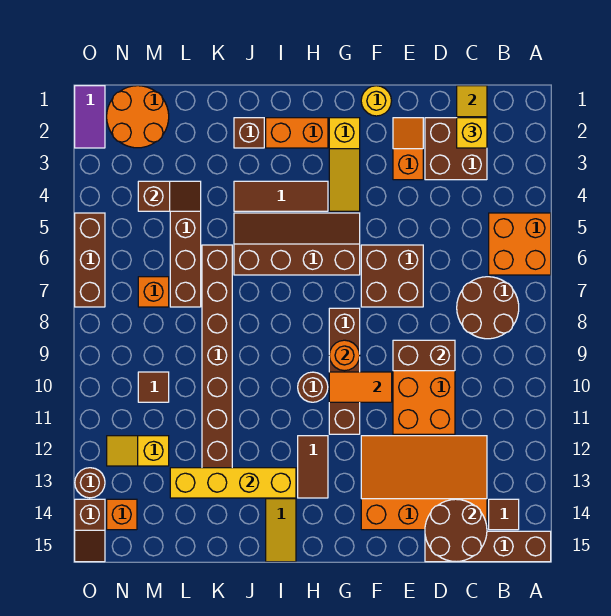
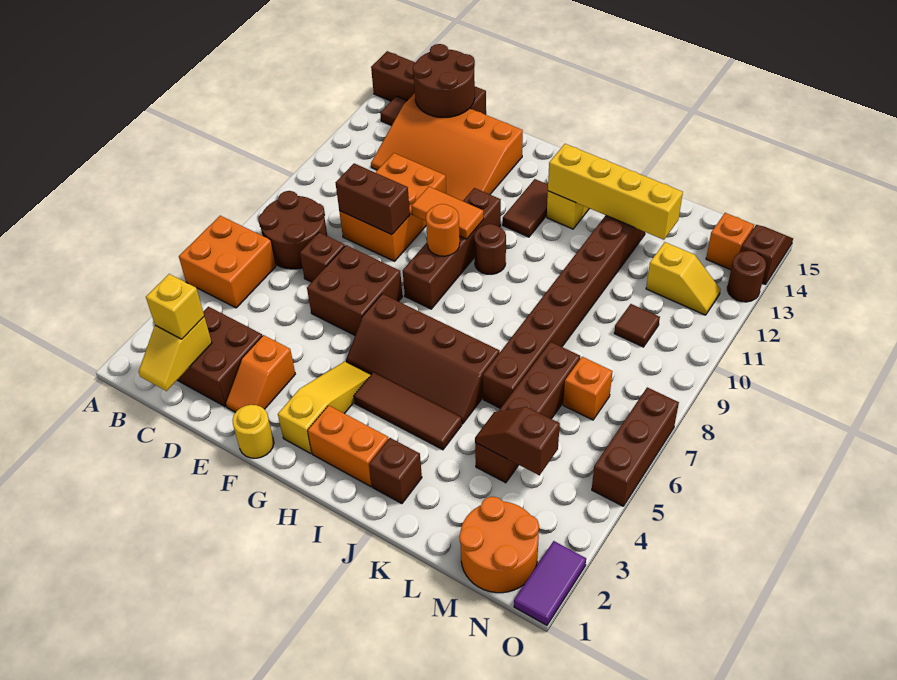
none -> brown brick D7 level 1

